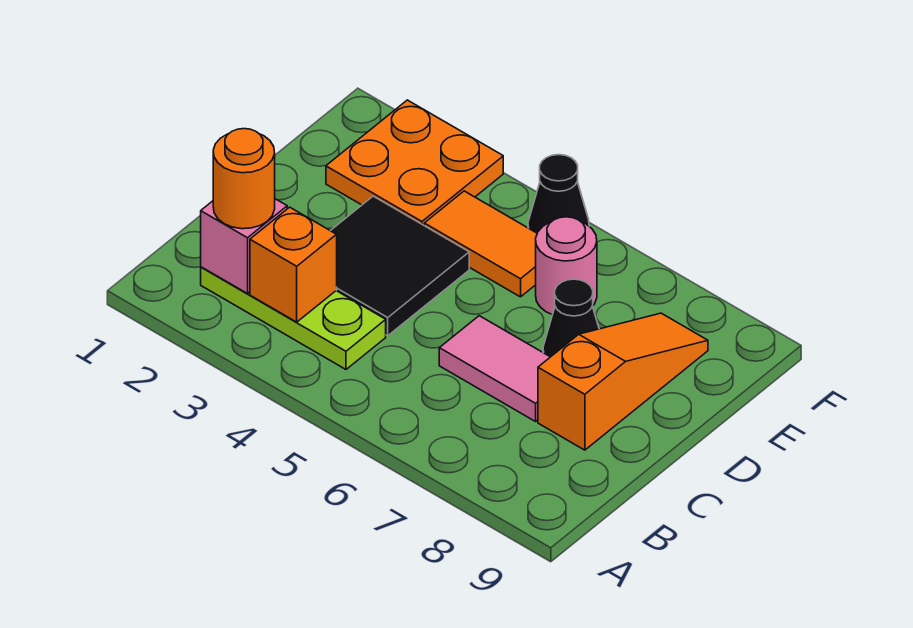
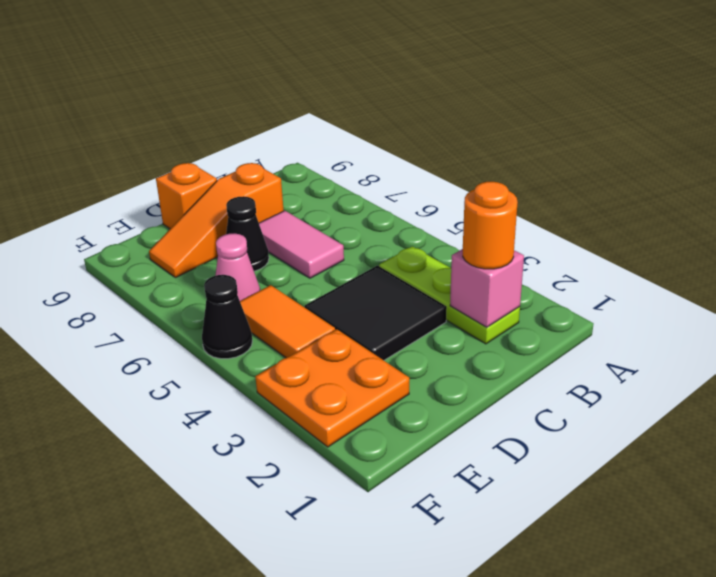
orange brick B3 level 2 -> orange brick D9 level 1
pink round brick E6 level 1 -> pink cone E6 level 1

